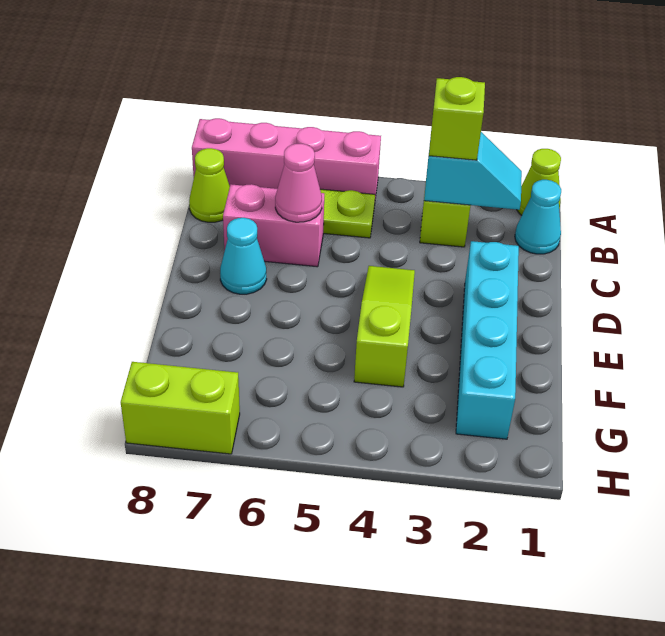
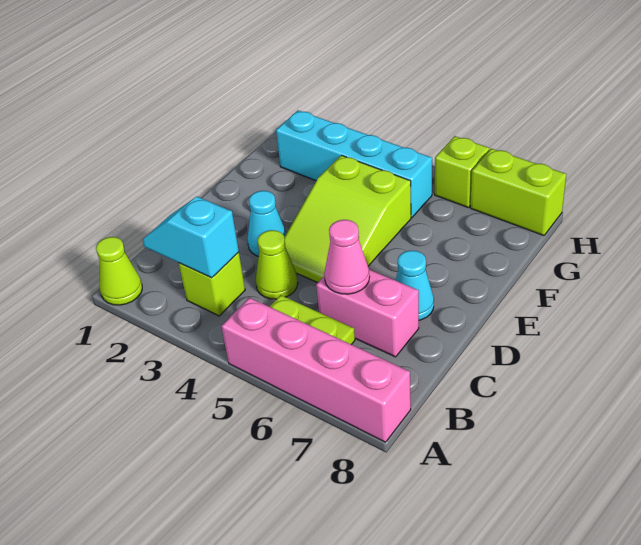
cyan cone B1 level 1 -> cyan cone D3 level 1
lime brick B3 level 3 -> lime brick H6 level 1
lime cone B8 level 1 -> lime cone C4 level 1
cyan brick D2:G2 level 1 -> cyan brick G2:G5 level 1
lime slope D4:F4 level 1 top F -> lime slope D4:F5 level 1 top F

